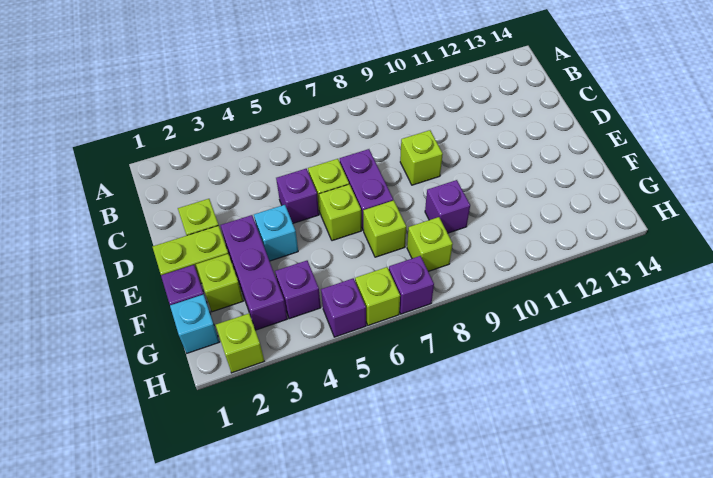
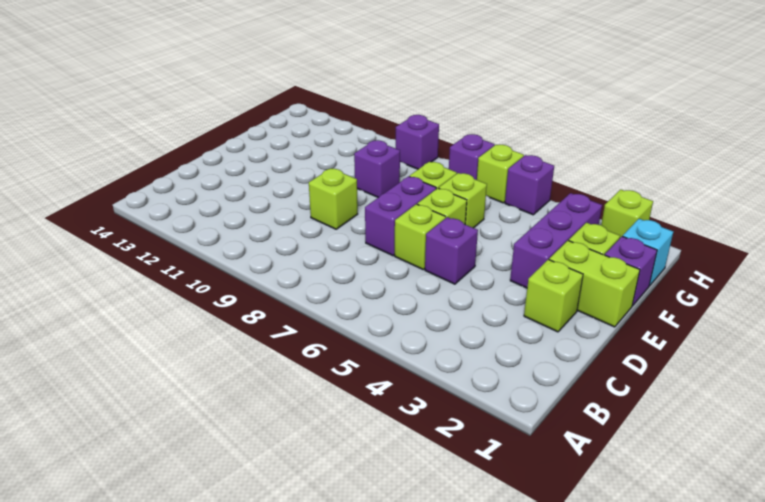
cyan brick E4 level 1 -> none
purple brick G4 level 1 -> purple brick H9 level 1
lime brick G8 level 1 -> lime brick F6 level 1

